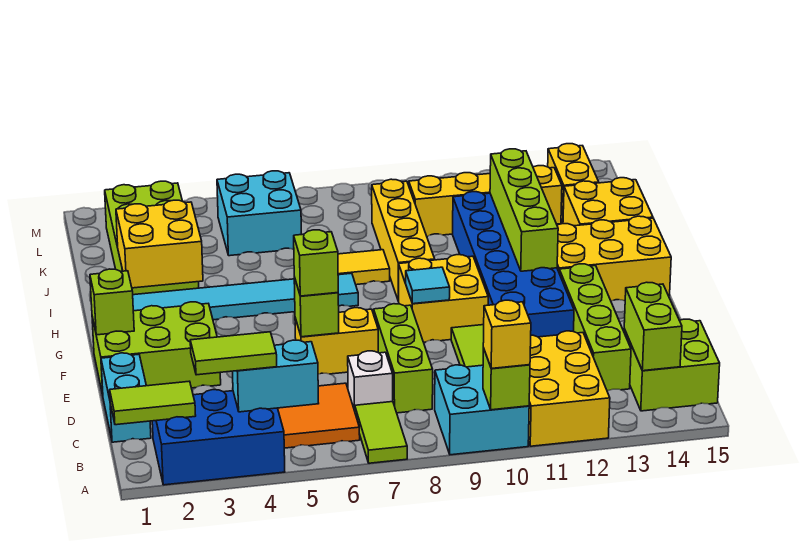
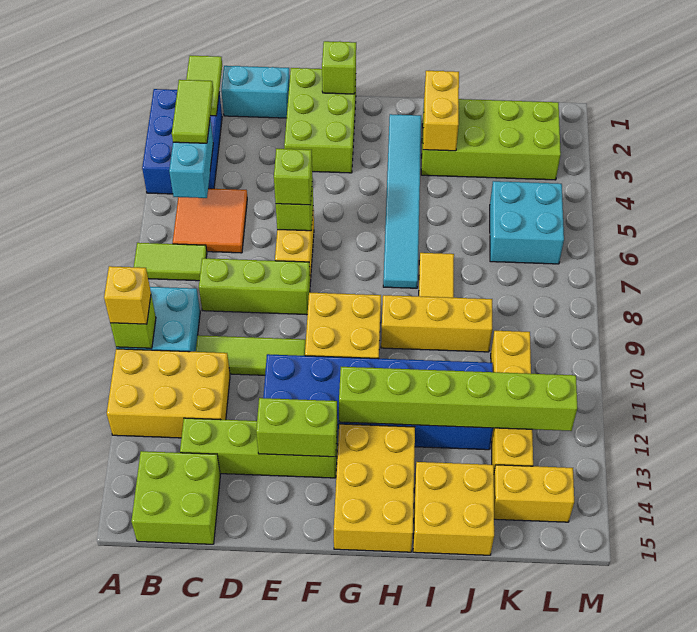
lime brick B14:C14 level 2 -> lime brick E13:F13 level 2
white brick C7 level 1 -> none
cyan tile F9 level 2 -> none
lime brick G12:J12 level 2 -> lime brick G12:L12 level 2
yellow brick H2:I3 level 2 -> yellow brick I2:I3 level 2
yellow brick H9:K9 level 1 -> yellow brick H9:J9 level 1

